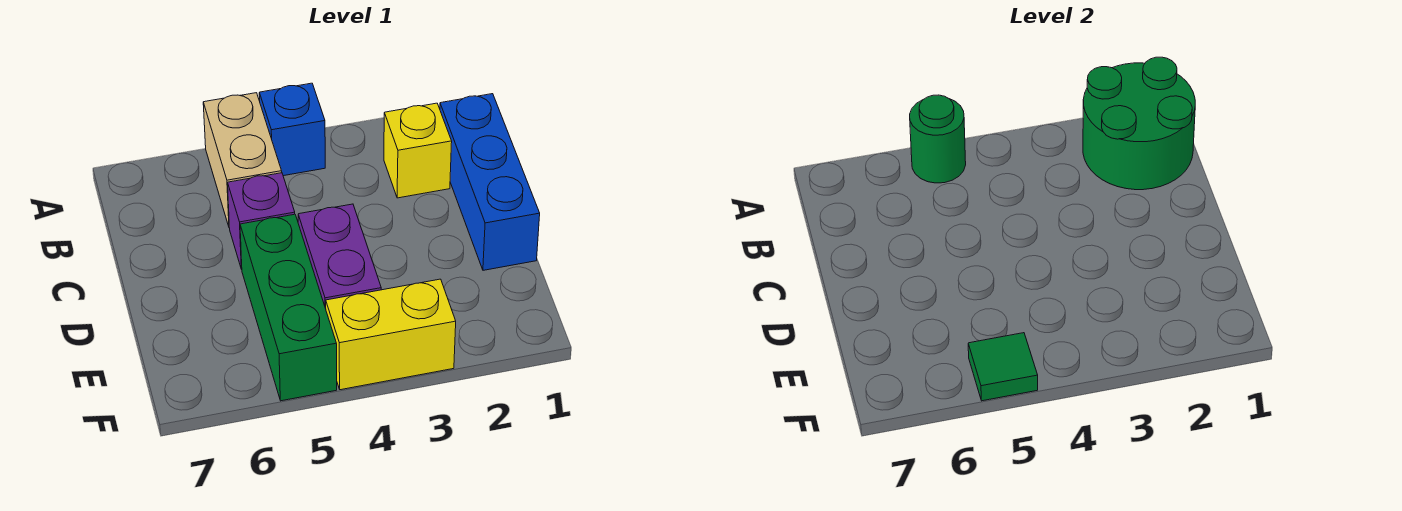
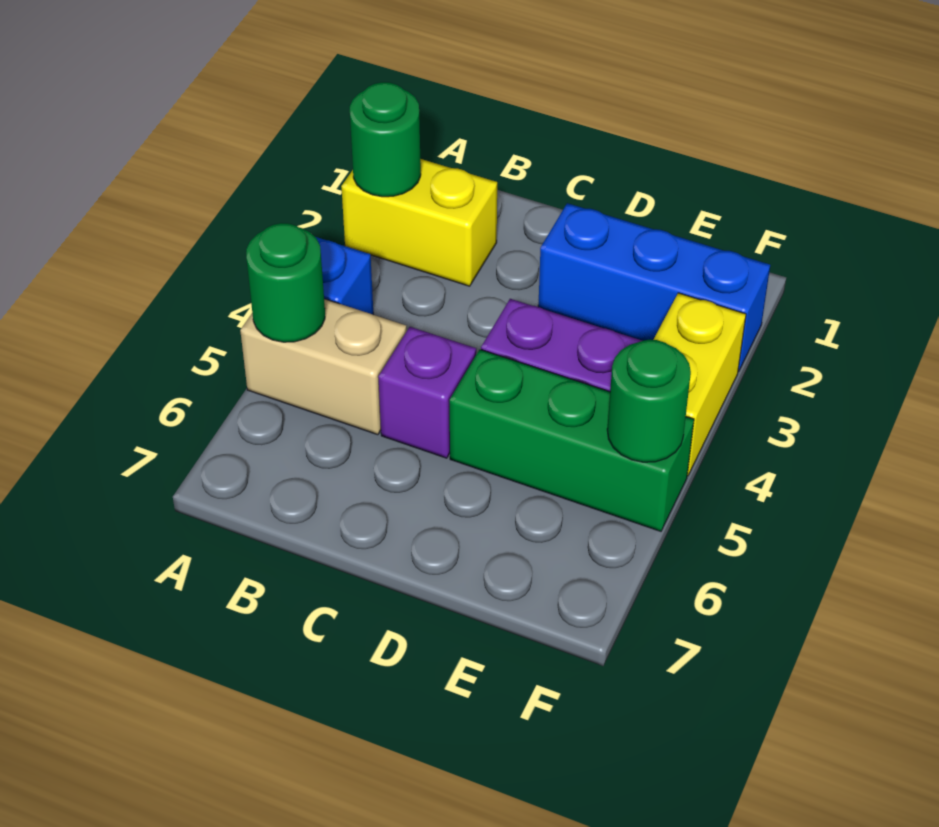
green round brick A1:B2 level 2 -> green round brick A2 level 2
blue brick B1:D1 level 1 -> blue brick D2:F2 level 1
yellow brick B2 level 1 -> yellow brick A2:B2 level 1
green tile F5 level 2 -> green round brick F5 level 2

